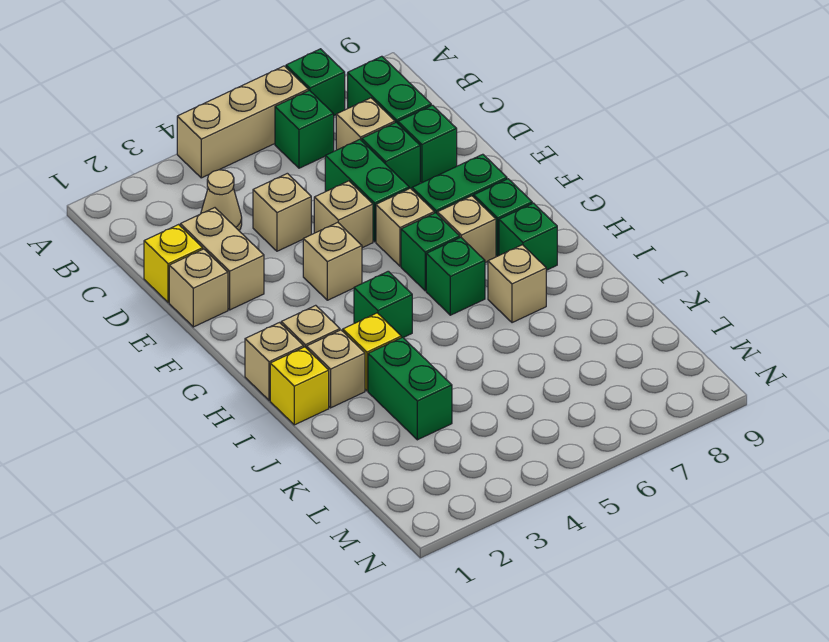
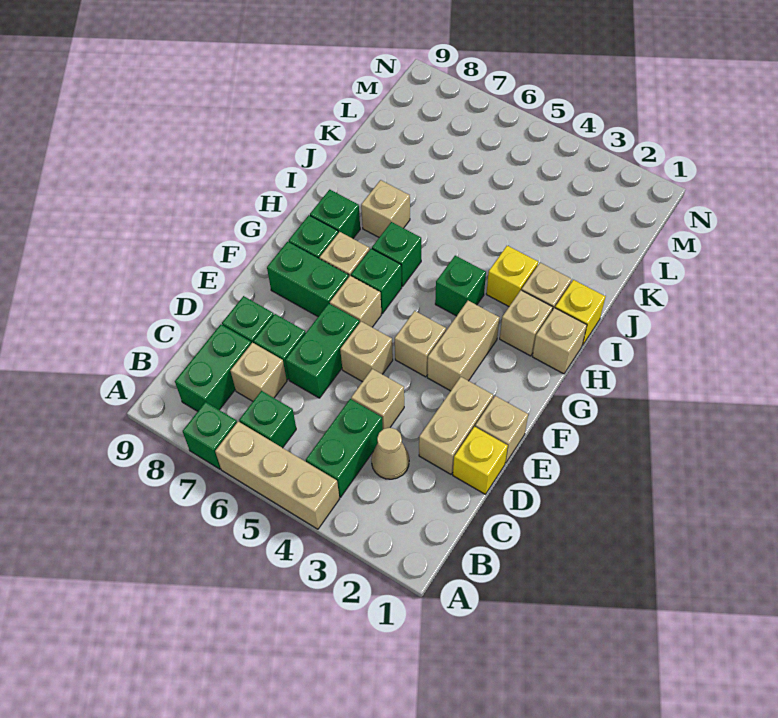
none -> tan brick F3:G3 level 1
green brick J3:K3 level 1 -> green brick B4:C4 level 1

